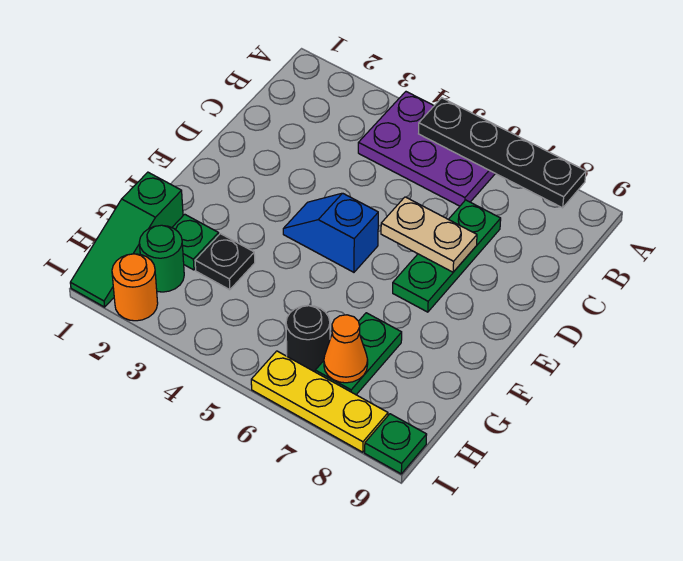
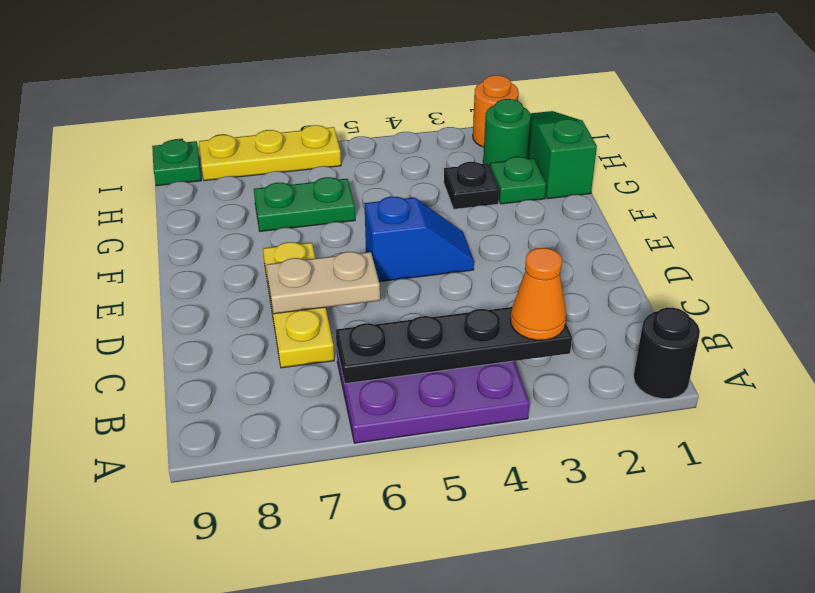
black plate A5:A8 level 2 -> black plate B3:B6 level 2
green plate C7:E7 level 1 -> yellow plate C7:E7 level 1
green plate G7:H7 level 1 -> green plate G6:G7 level 1
black round brick H6 level 1 -> black round brick A1 level 1
orange cone H7 level 2 -> orange cone B3 level 3

